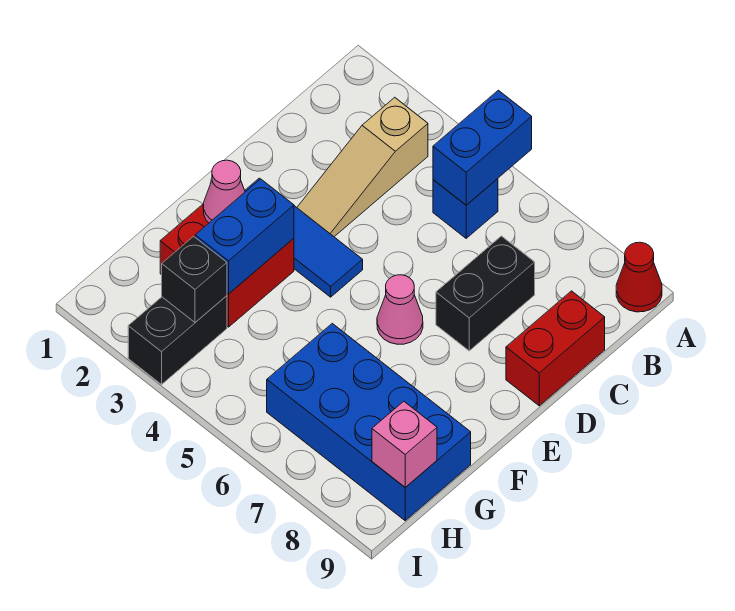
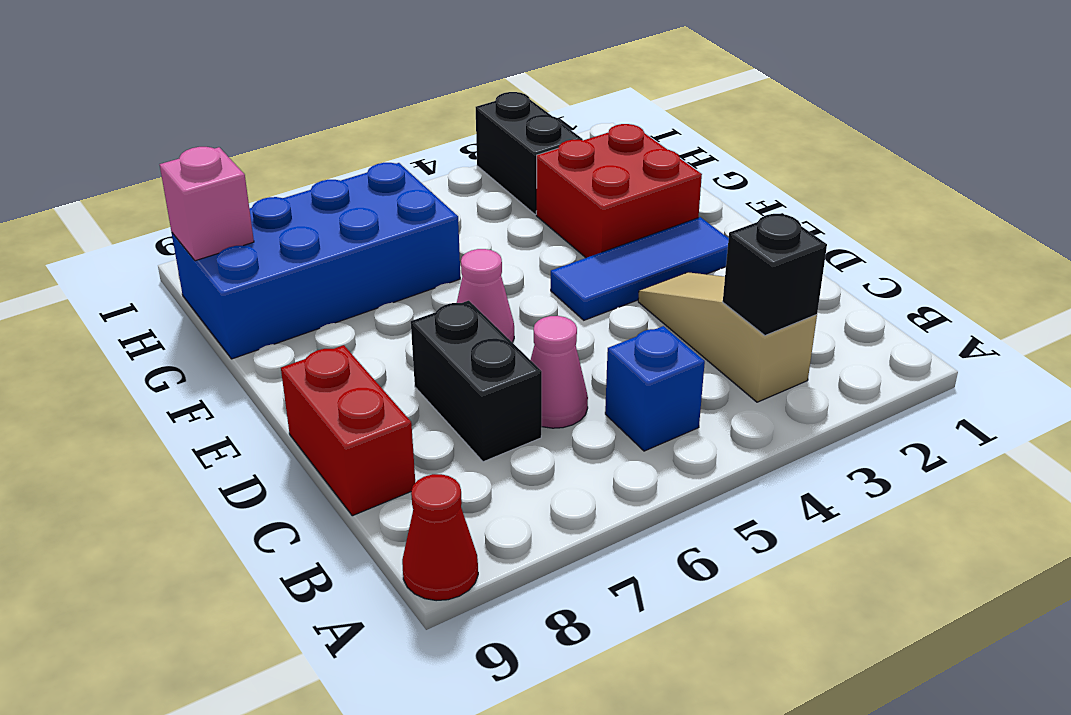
blue brick A5:B5 level 2 -> none
pink cone F2 level 2 -> pink cone C6 level 1
blue brick F3:G3 level 2 -> none
black brick H3 level 2 -> black brick B3 level 2

